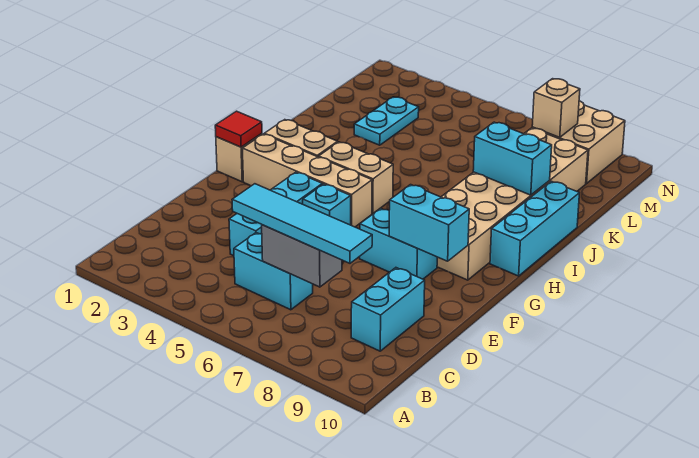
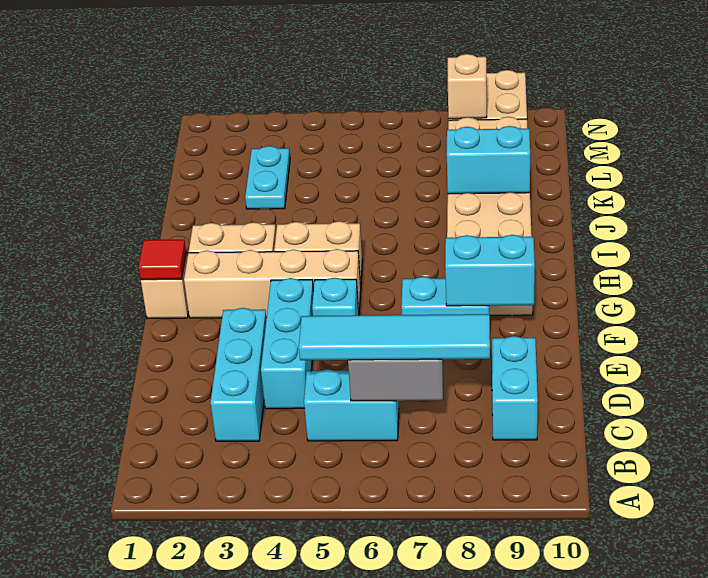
cyan brick H10:J10 level 1 -> cyan brick C3:E3 level 1

